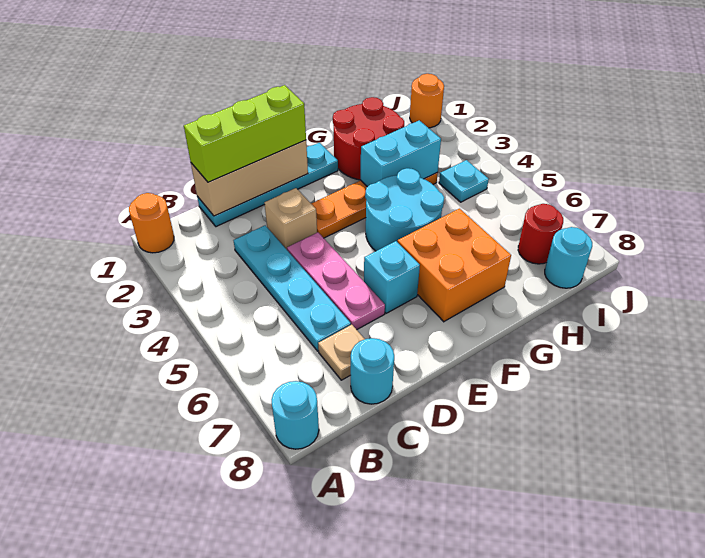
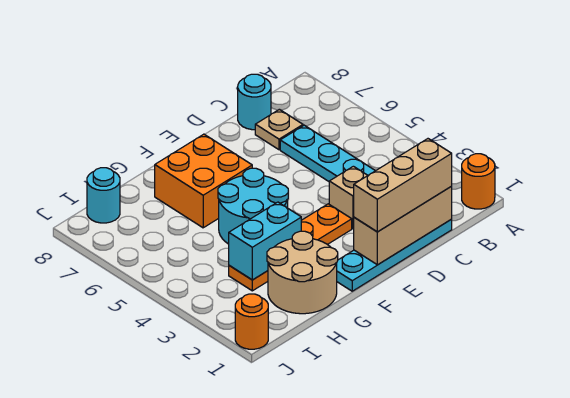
cyan round brick A8 level 1 -> none
lime brick C1:E1 level 3 -> tan brick C1:E1 level 3
pink plate D4:D6 level 1 -> none
cyan brick E6 level 1 -> none
red round brick G1:H2 level 1 -> tan round brick G1:H2 level 1
cyan plate I4 level 1 -> none
red round brick I7 level 1 -> none

